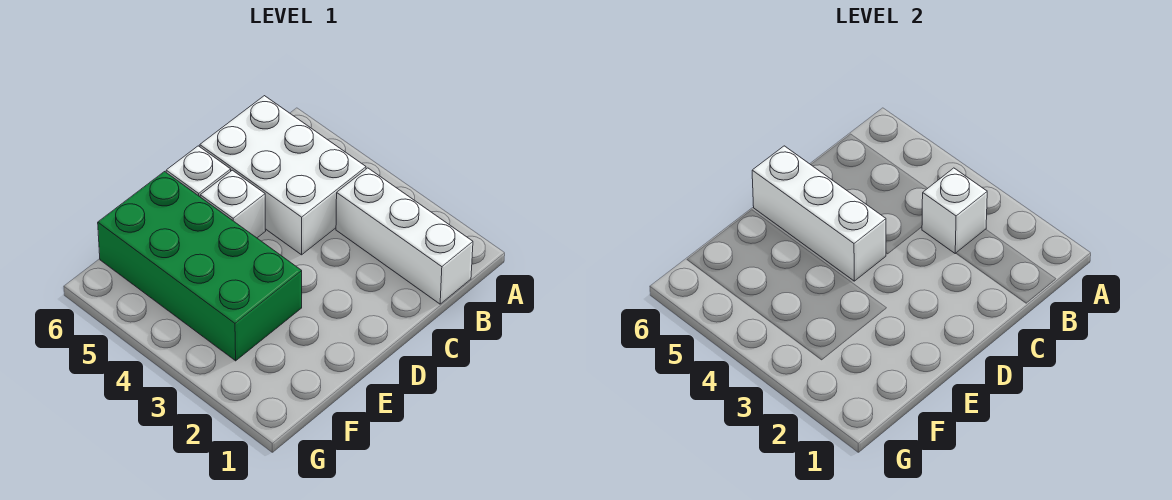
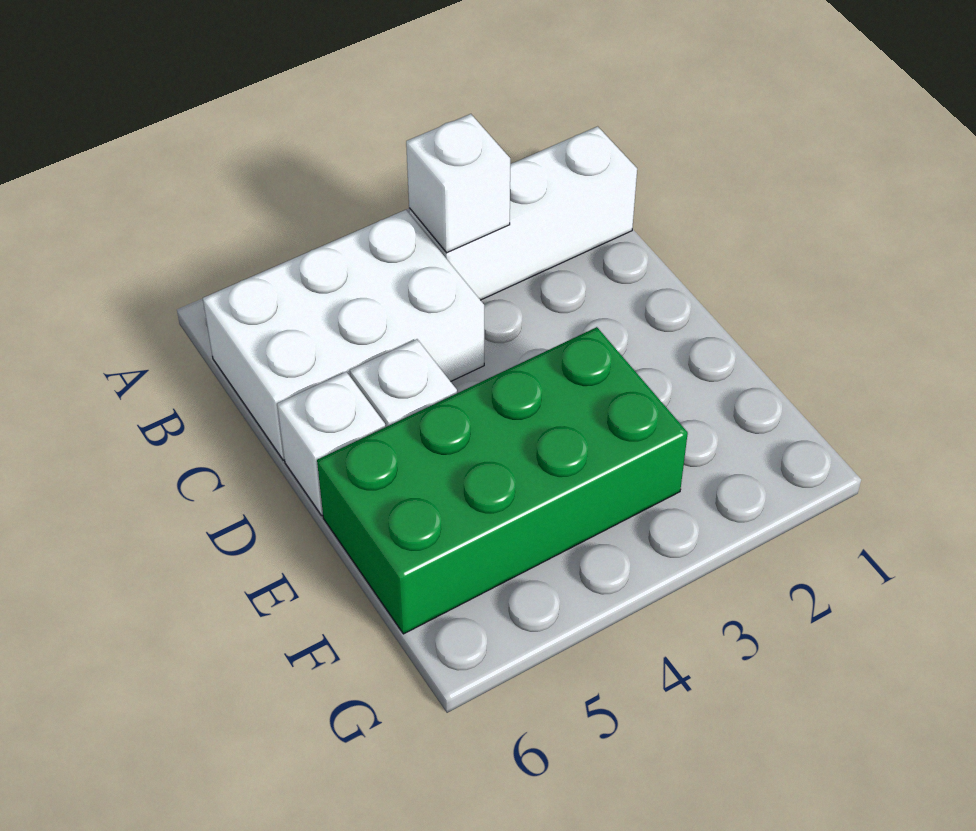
white brick D4:D6 level 2 -> none

